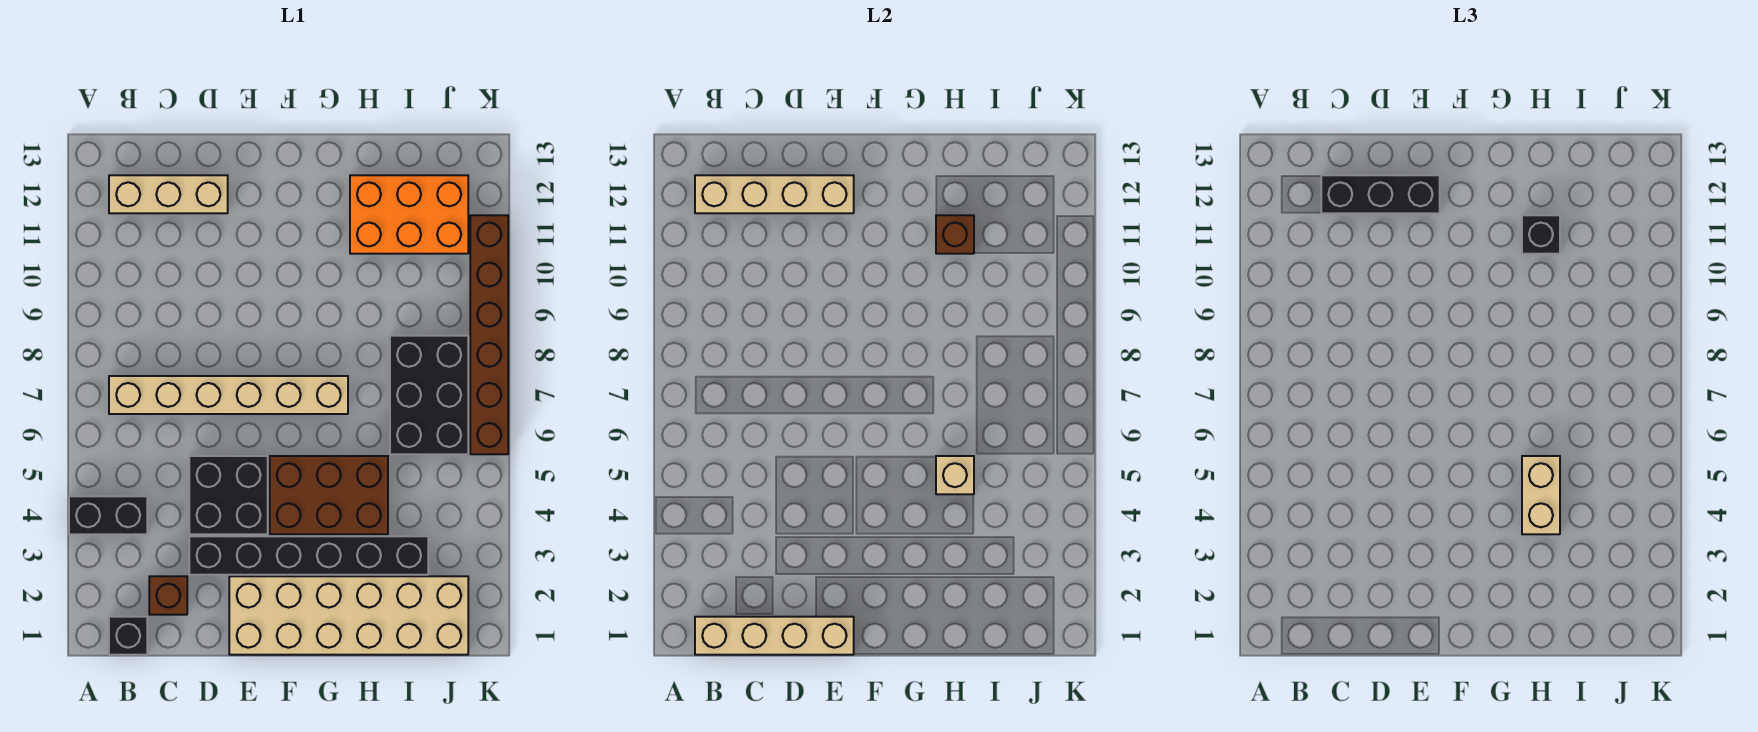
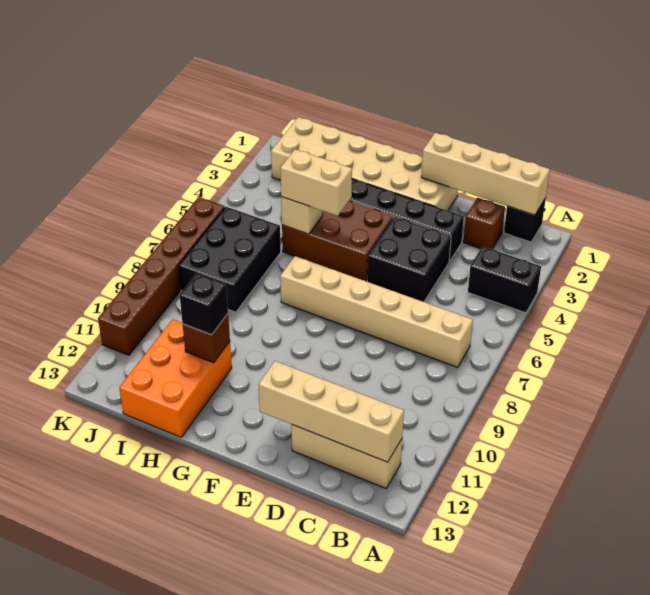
black brick C12:E12 level 3 -> none
tan brick H4:H5 level 3 -> tan brick G5:H5 level 3
orange brick H11:J12 level 1 -> orange brick H11:I13 level 1

